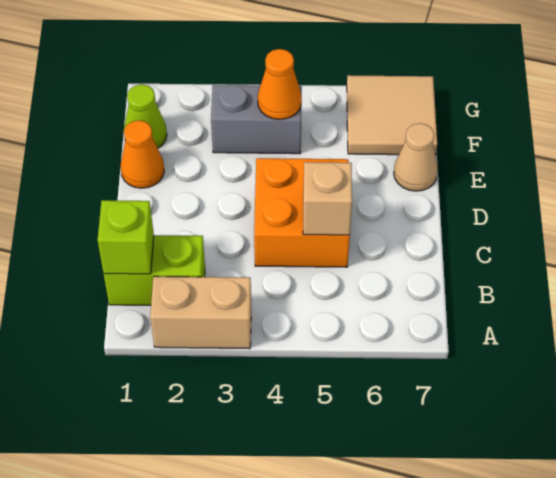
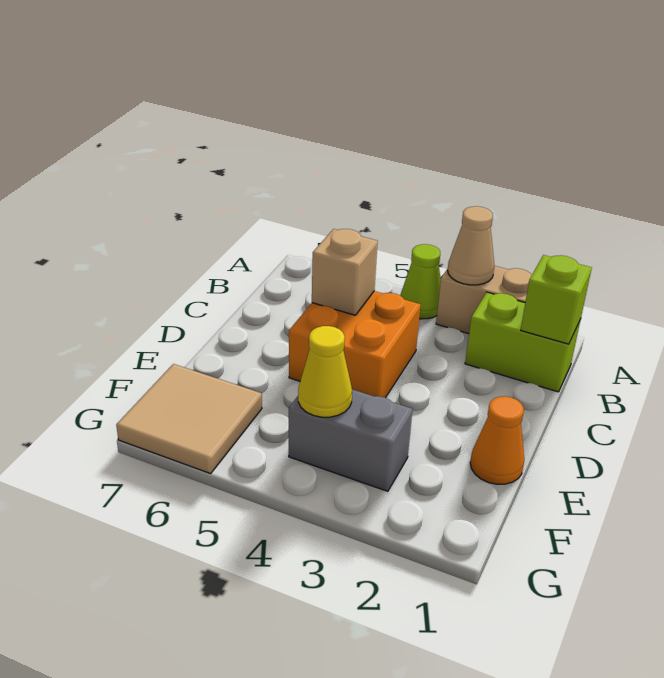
tan cone E7 level 1 -> tan cone A3 level 2
lime cone F1 level 1 -> lime cone A4 level 1
orange cone F4 level 2 -> yellow cone F4 level 2

